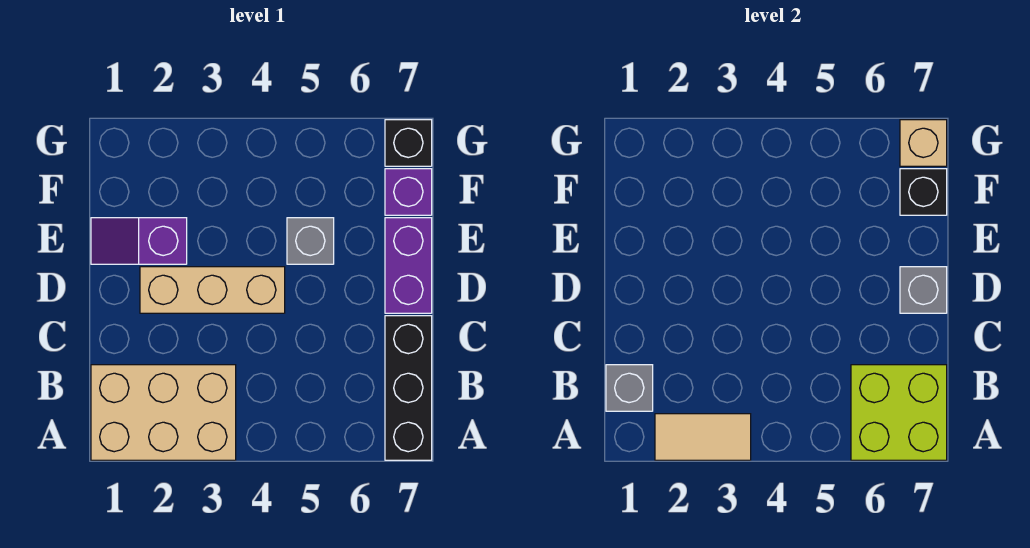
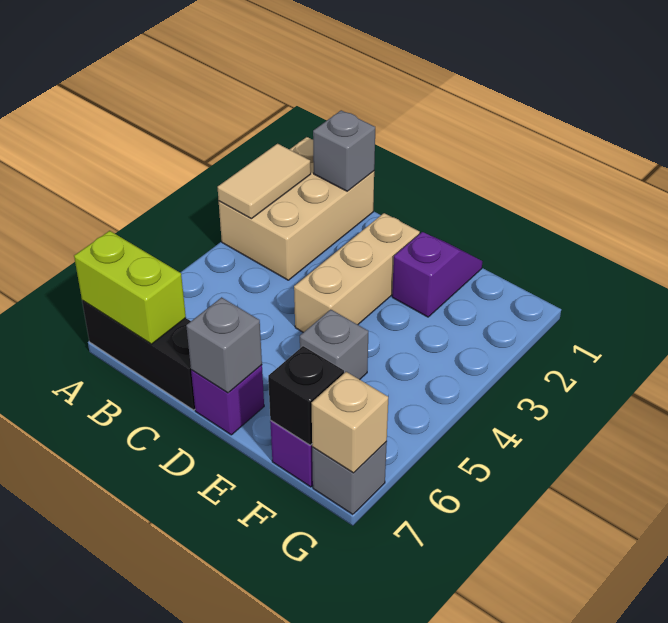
lime brick A6:B7 level 2 -> lime brick A7:B7 level 2
purple brick D7:E7 level 1 -> purple brick D7 level 1
black brick G7 level 1 -> grey brick G7 level 1

